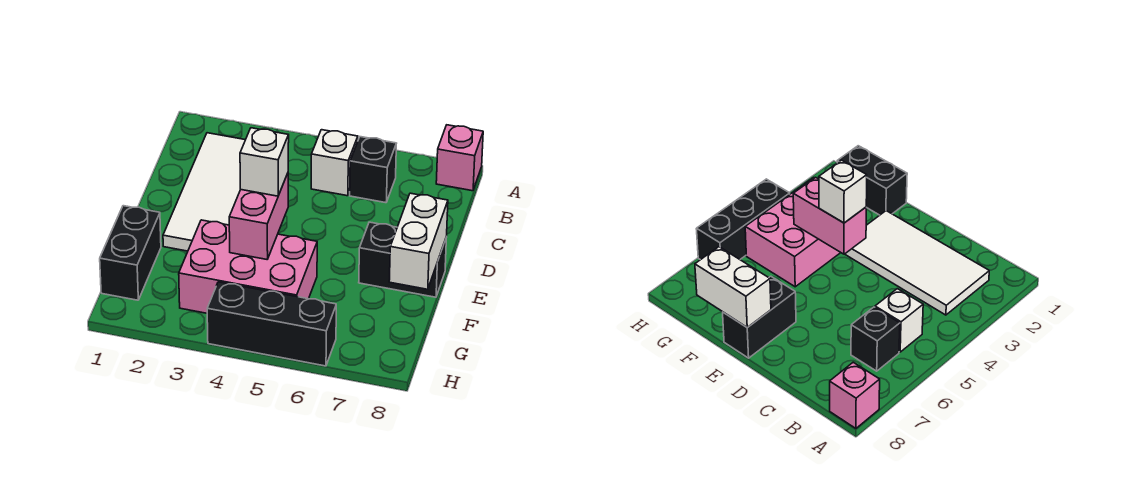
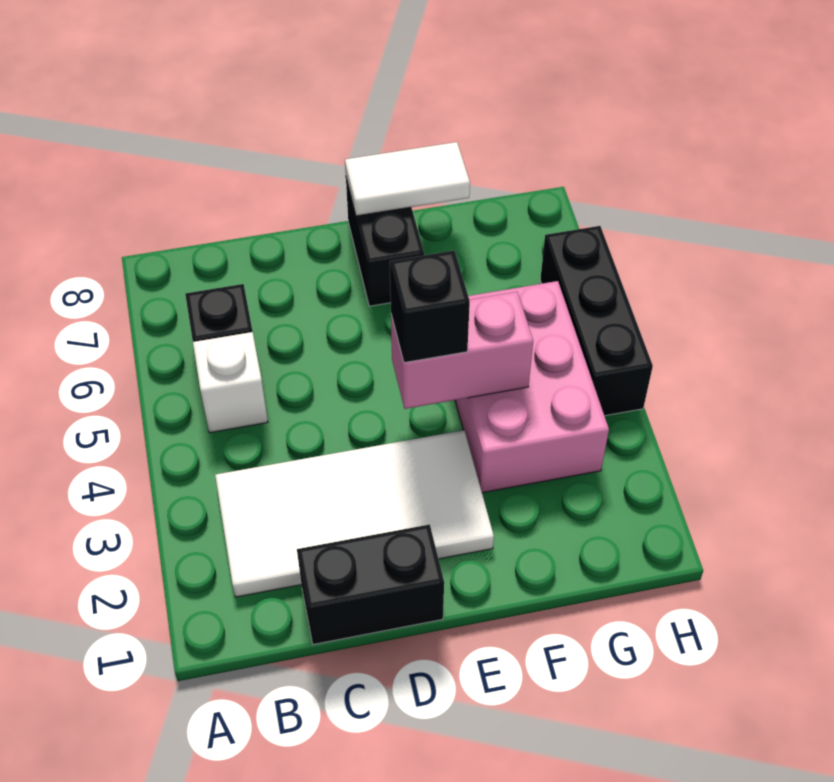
pink brick A8 level 1 -> none
white brick E4 level 3 -> black brick E4 level 3
white brick E8:F8 level 2 -> white tile E8:F8 level 2
black brick F1:G1 level 1 -> black brick C1:D1 level 1

